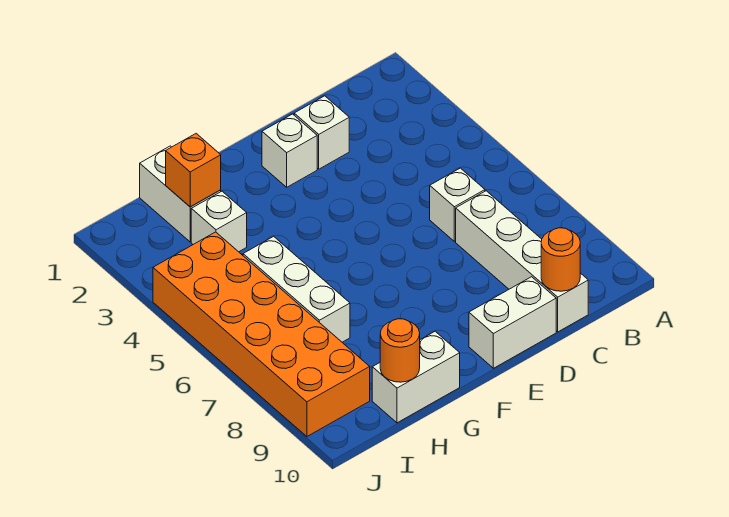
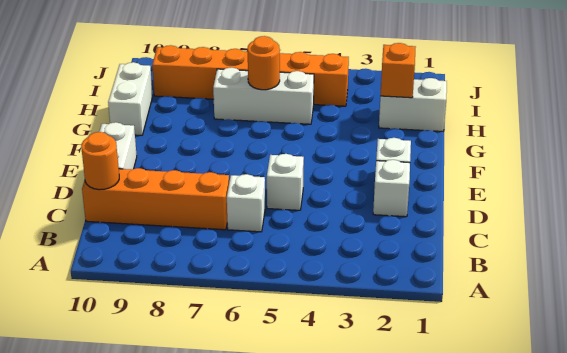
white brick C7:C10 level 1 -> orange brick C7:C10 level 1
white brick H3 level 1 -> white brick D5 level 1
orange round brick H10 level 2 -> orange round brick H6 level 2
orange brick I4:J9 level 1 -> orange brick I4:I9 level 1

